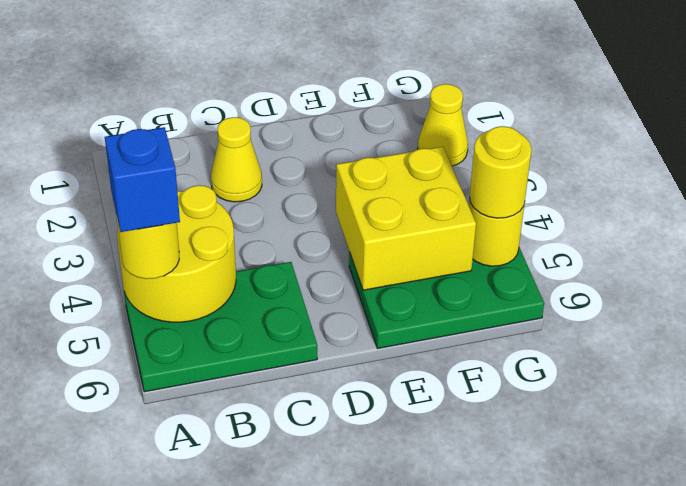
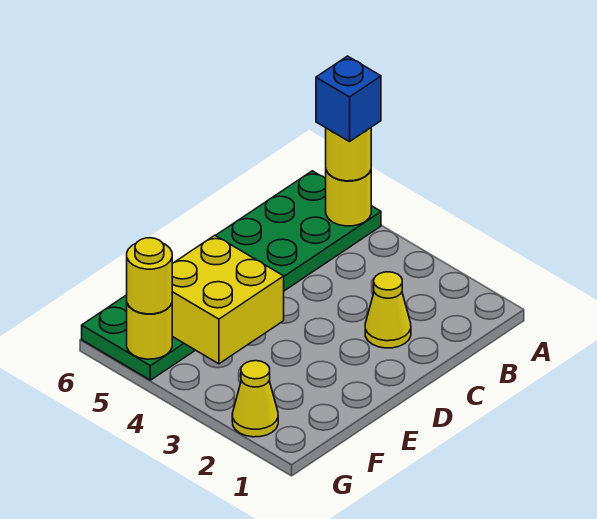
yellow round brick A4:B5 level 2 -> yellow round brick A5 level 2

